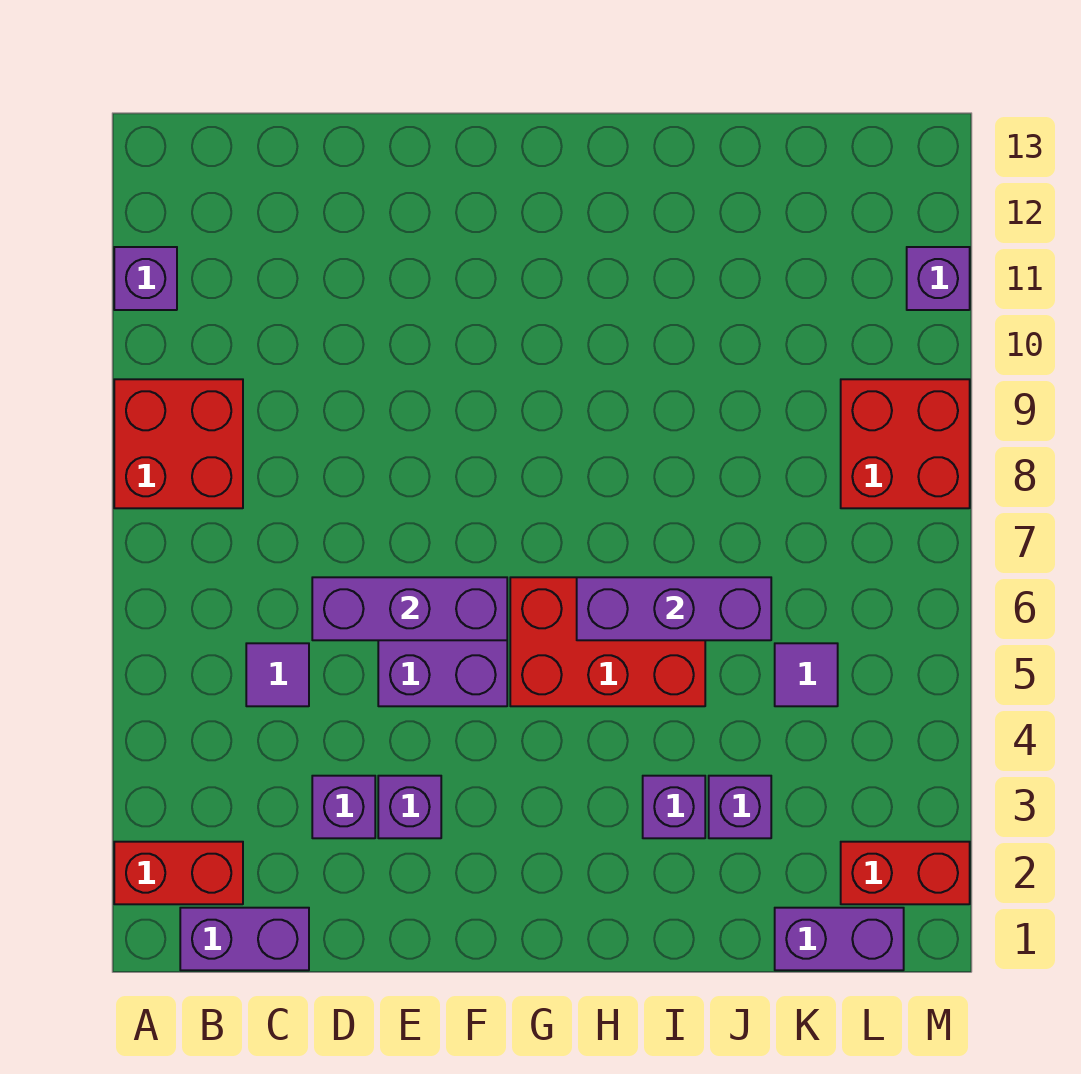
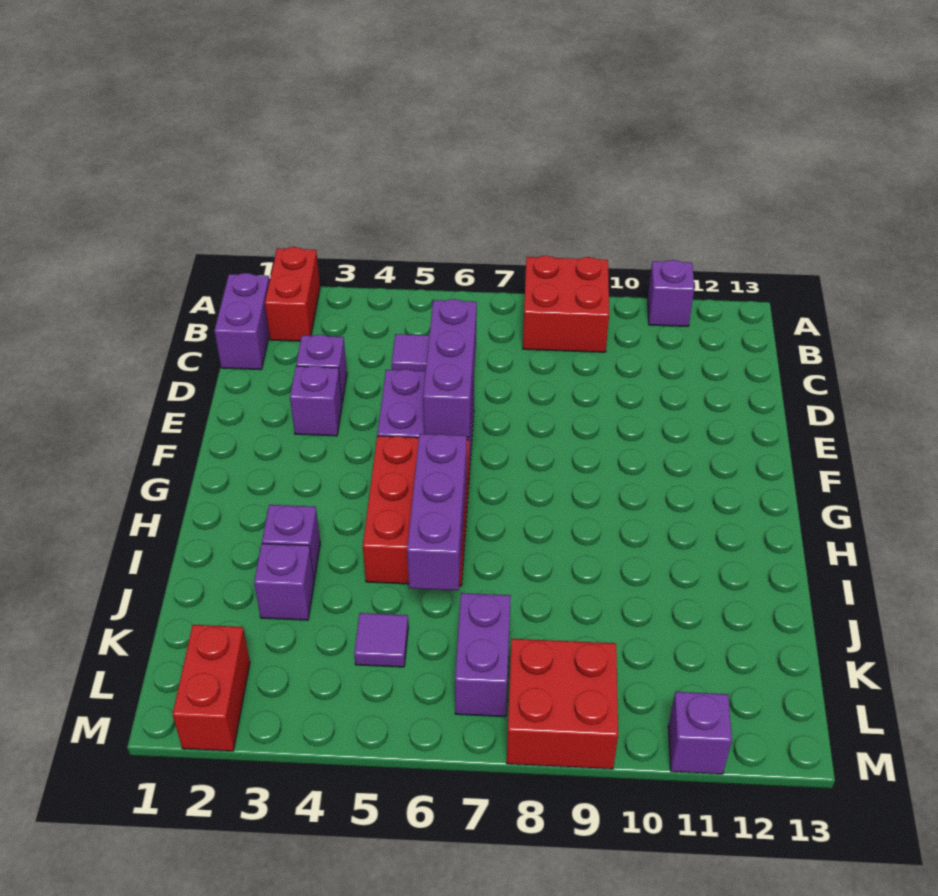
purple brick K1:L1 level 1 -> purple brick K7:L7 level 1

